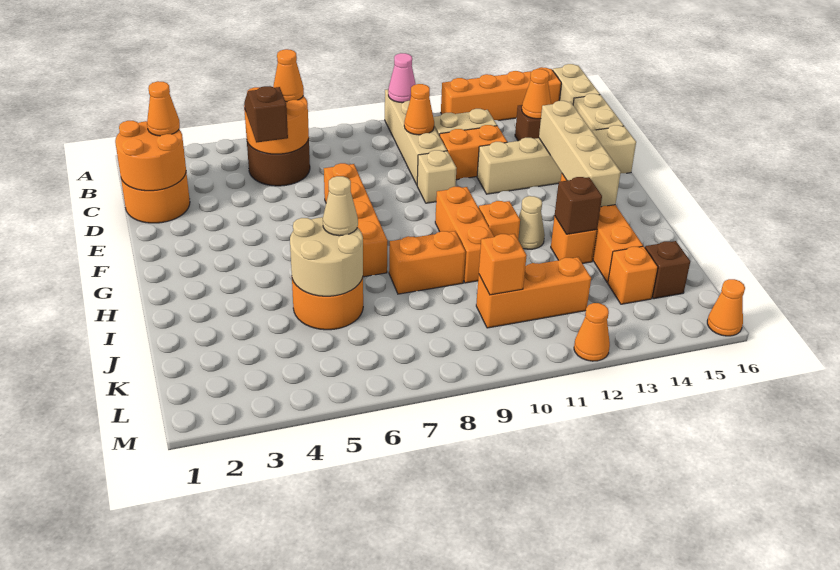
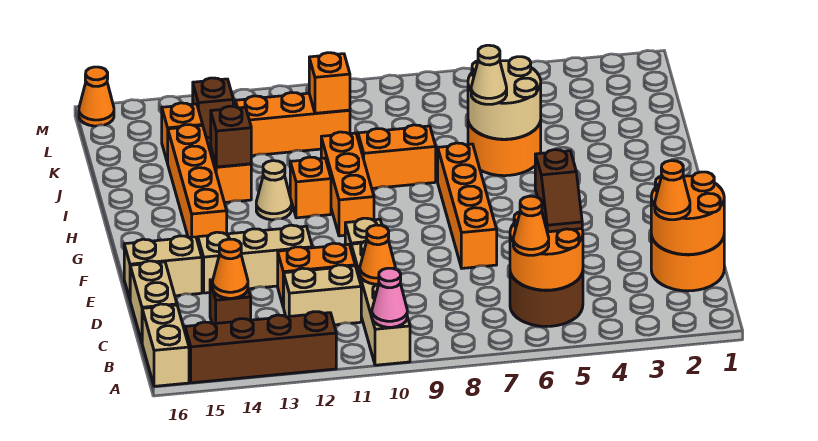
orange brick A12:A15 level 1 -> brown brick A12:A15 level 1
tan brick E14:H14 level 2 -> none
brown brick K15 level 1 -> brown brick L13 level 1
orange cone M12 level 1 -> none

